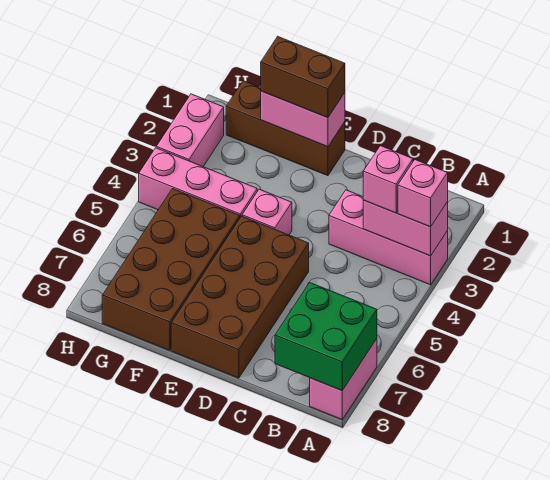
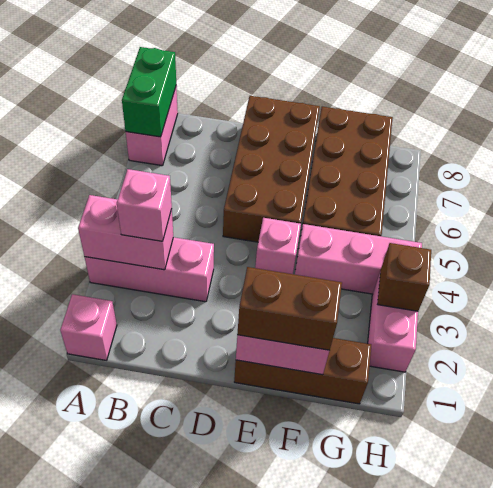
pink brick A3 level 3 -> pink brick A1 level 1
green brick A7:B8 level 2 -> green brick A7:A8 level 2
none -> brown brick H3 level 2

